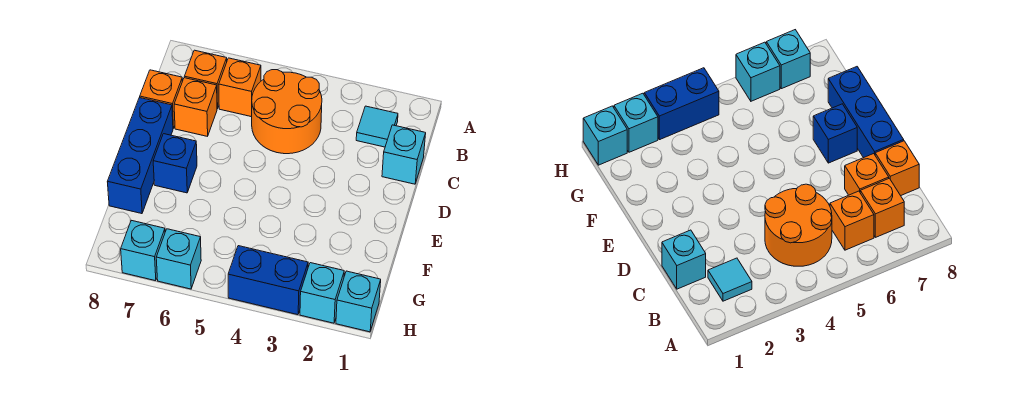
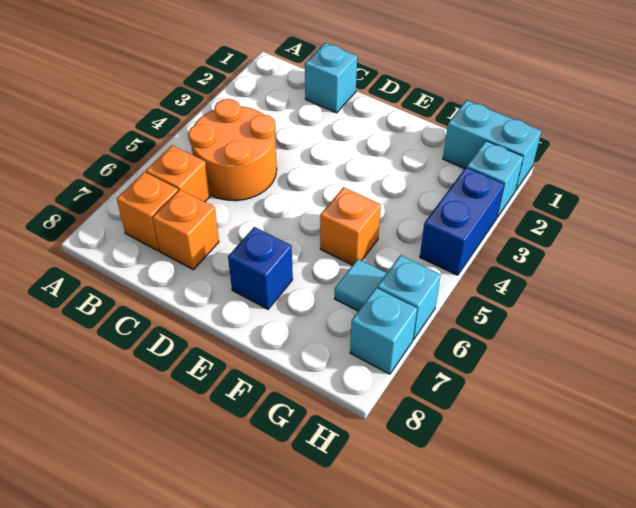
cyan tile B2 level 1 -> cyan tile G6 level 1
orange brick C8 level 1 -> orange brick F5 level 1
blue brick D8:F8 level 1 -> none
cyan brick H1 level 1 -> cyan brick G1:H1 level 1

